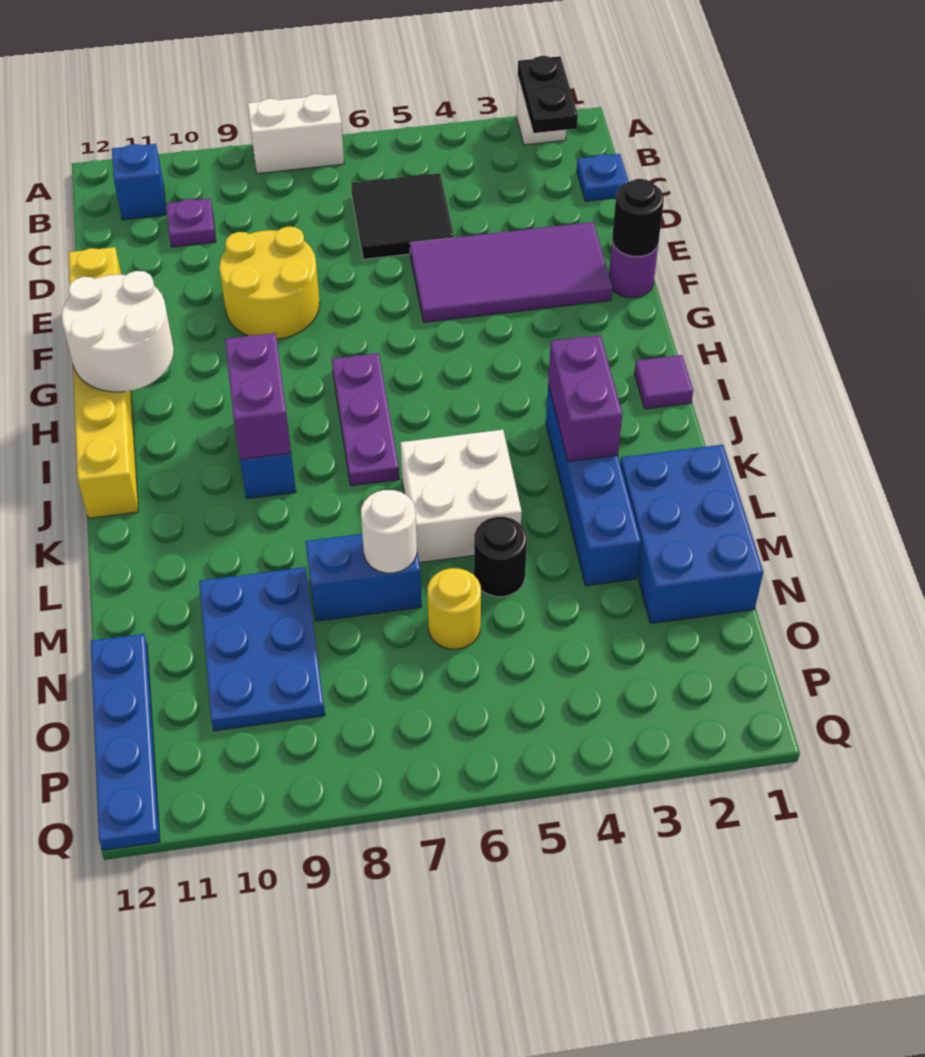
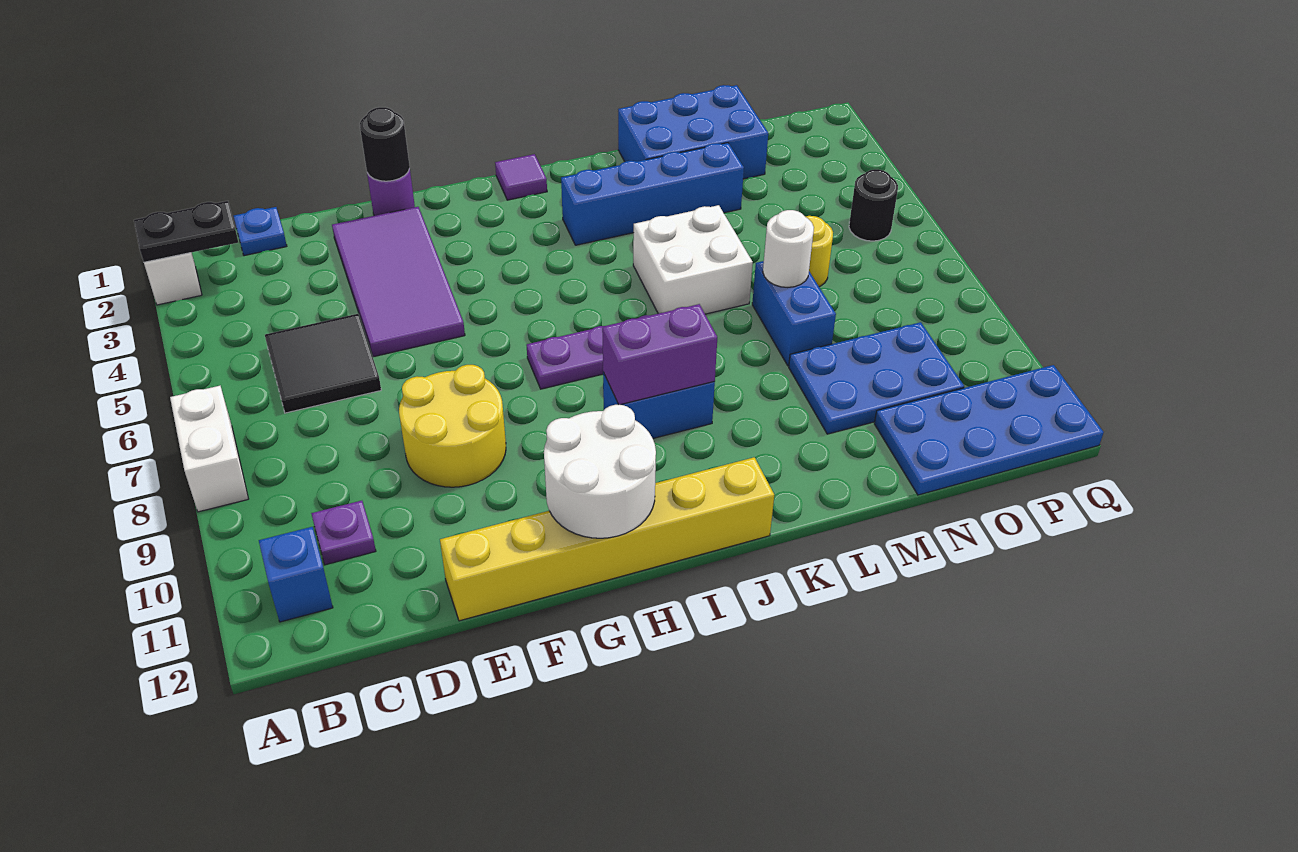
purple brick J3:K3 level 2 -> none
black round brick M5 level 1 -> black round brick P5 level 1
blue plate N12:Q12 level 1 -> blue plate N11:Q12 level 1

